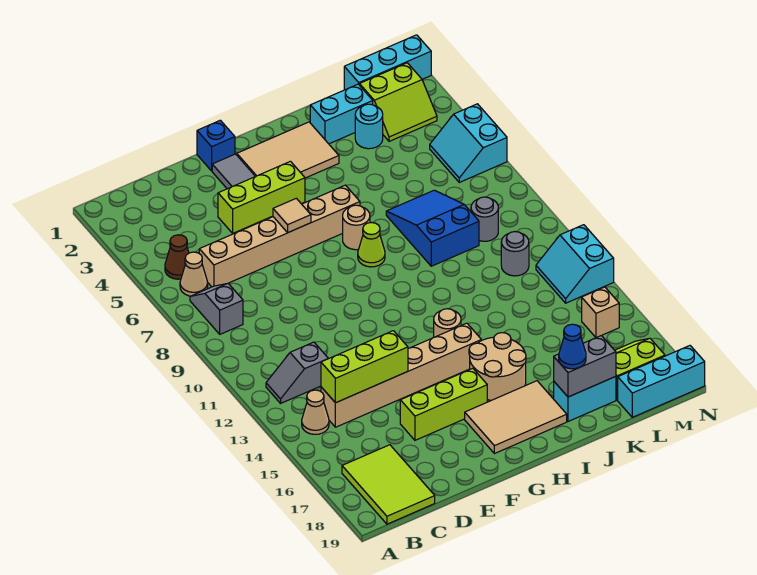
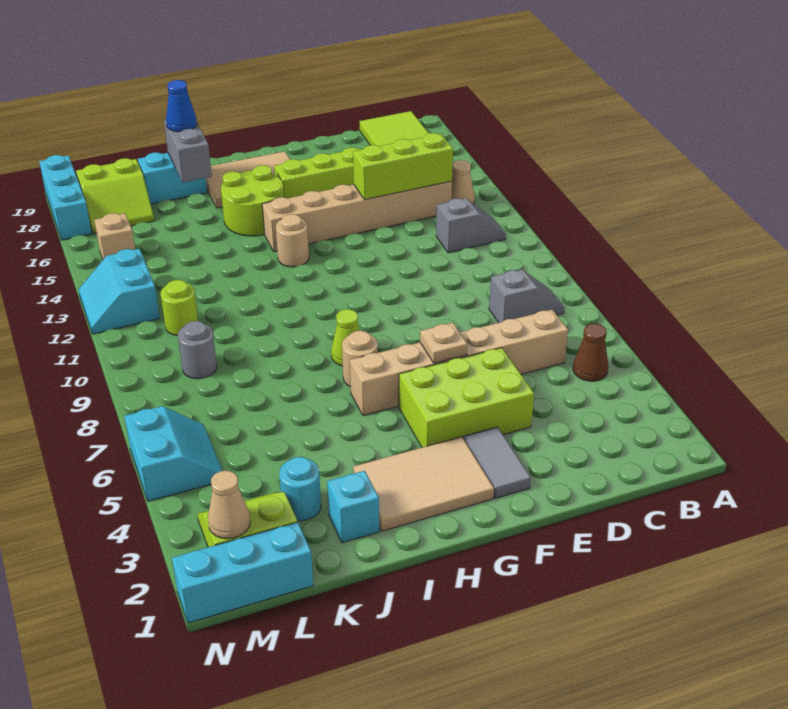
tan cone B6 level 1 -> tan cone M2 level 2
grey slope B7:B8 level 1 top 8 -> grey slope B8:C8 level 1 top C
lime brick E4:G4 level 1 -> lime brick E4:G5 level 1
blue brick F1 level 1 -> none
tan tile F6 level 2 -> tan plate F6 level 2
tan round brick H15:I16 level 1 -> lime round brick H15:I16 level 1
cyan brick J2:K2 level 1 -> cyan brick J2 level 1
blue slope J7:K9 level 1 top 9 -> none
grey brick J18:K18 level 2 -> grey brick J17:J18 level 2
grey round brick L11 level 1 -> lime round brick L11 level 1
cyan brick L19:N19 level 1 -> cyan brick N17:N19 level 1
cyan slope M12:N13 level 1 top N -> cyan slope M12:N13 level 1 top M

